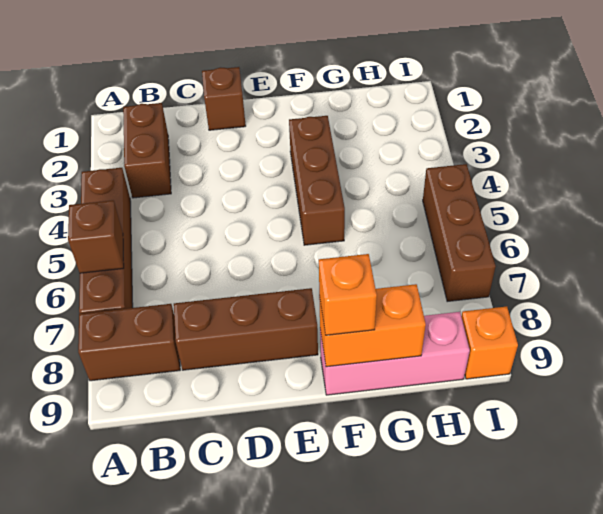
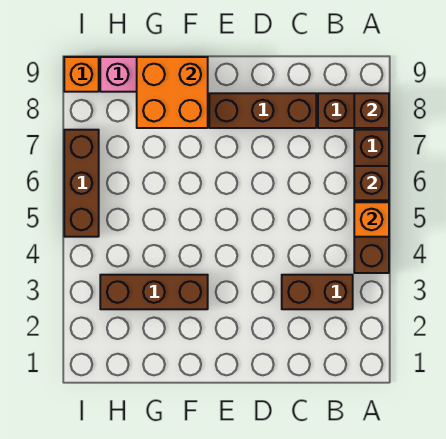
brown brick B2:B3 level 1 -> brown brick B3:C3 level 1
brown brick D1 level 1 -> brown brick A8 level 2
brown brick F3:F5 level 1 -> brown brick F3:H3 level 1
orange brick F9:G9 level 2 -> orange brick F8:G9 level 2
orange brick F9 level 3 -> orange brick A5 level 2

